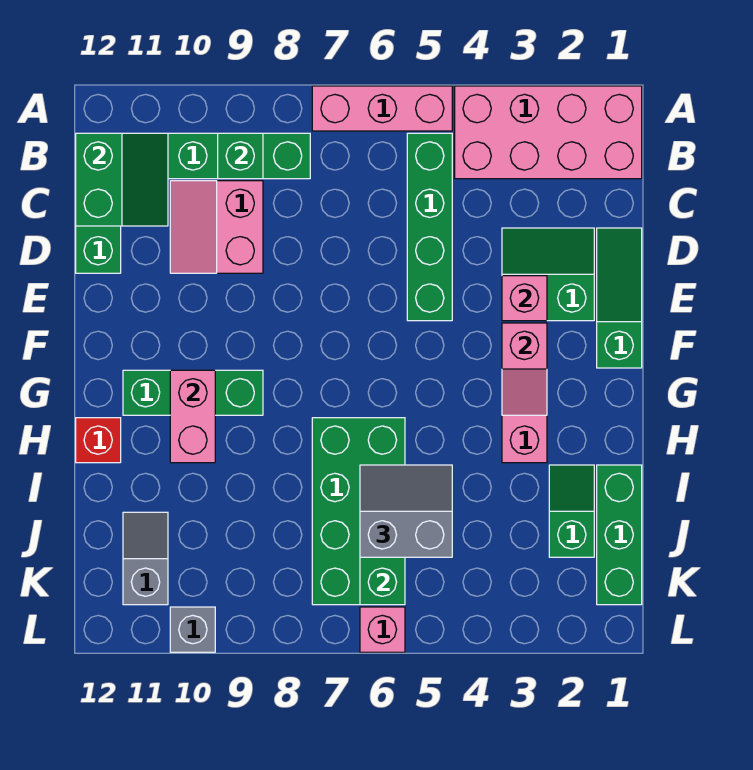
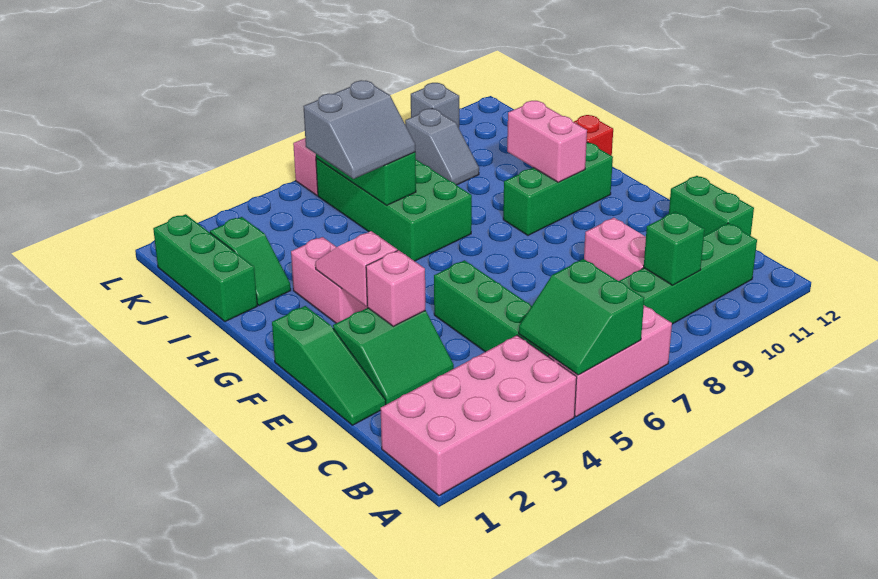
green slope B11:C12 level 2 top 12 -> green slope A5:B6 level 2 top 6
grey slope J11:K11 level 1 top K -> grey slope J9:K9 level 1 top K

